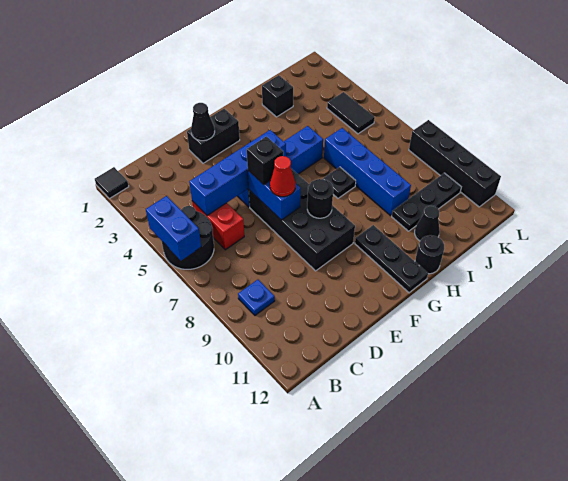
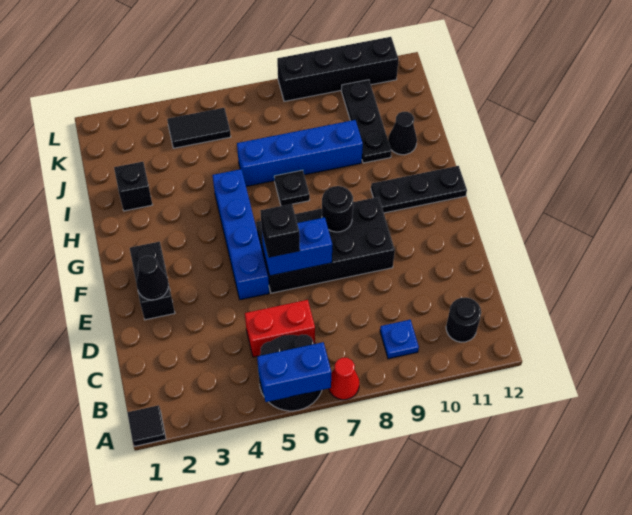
blue brick C5:F5 level 2 -> none
red cone E7 level 3 -> red cone A7 level 1
black round brick H12 level 1 -> black round brick B11 level 1

